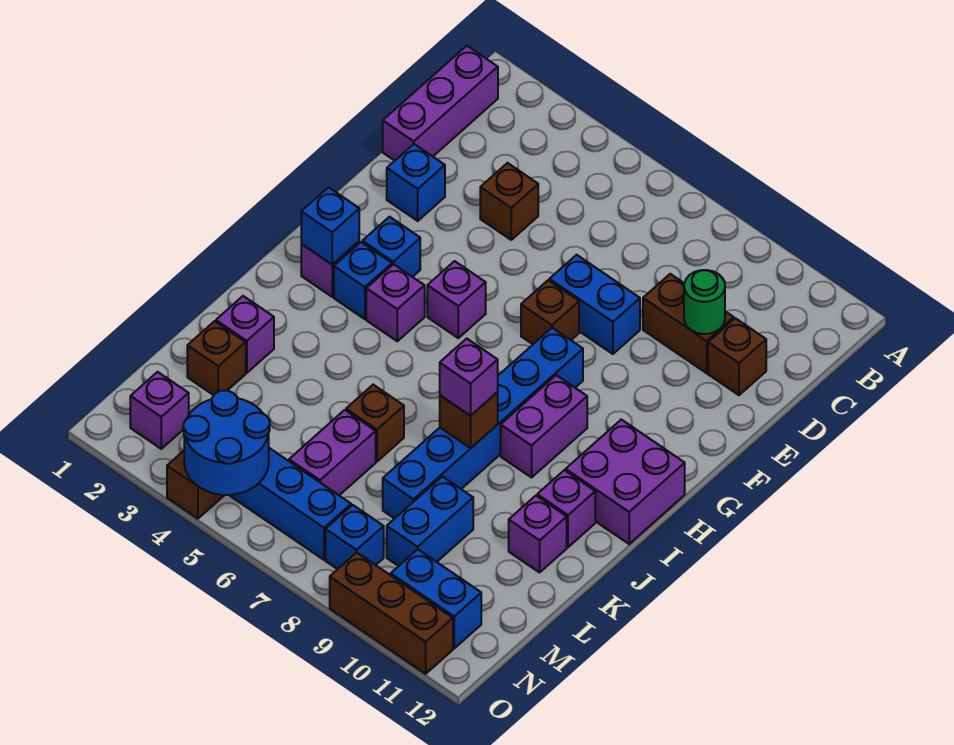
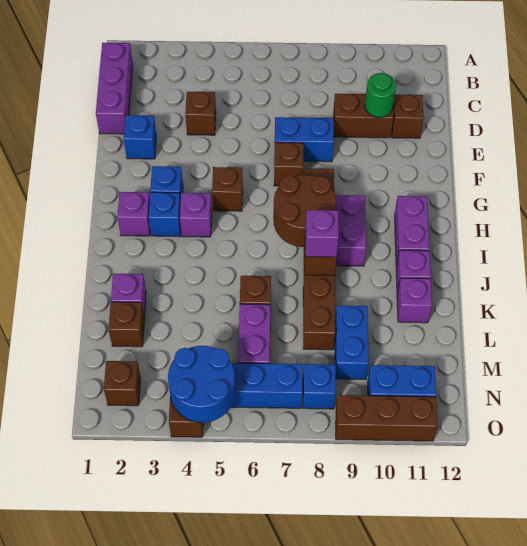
purple brick G5 level 1 -> brown brick G5 level 1
blue brick G8:L8 level 1 -> brown brick G8:L8 level 1
blue brick H2 level 2 -> none
none -> brown round brick H7:I8 level 2
purple brick H11:I12 level 1 -> purple brick H11:I11 level 1
purple brick N2 level 1 -> brown brick N2 level 1

